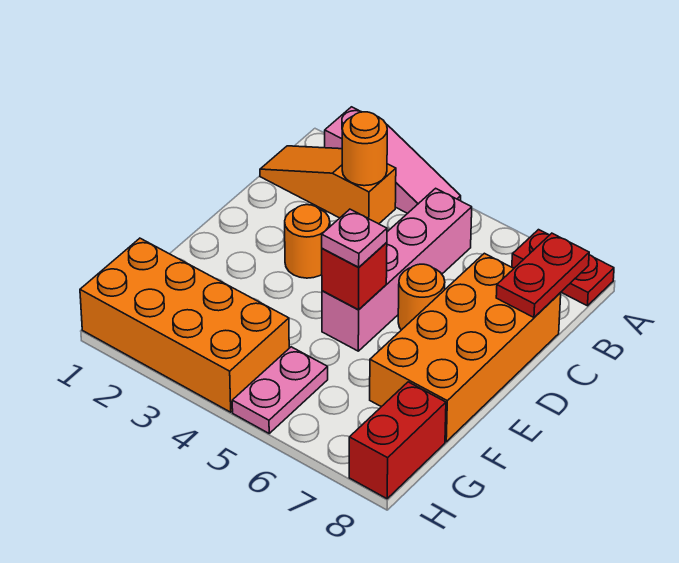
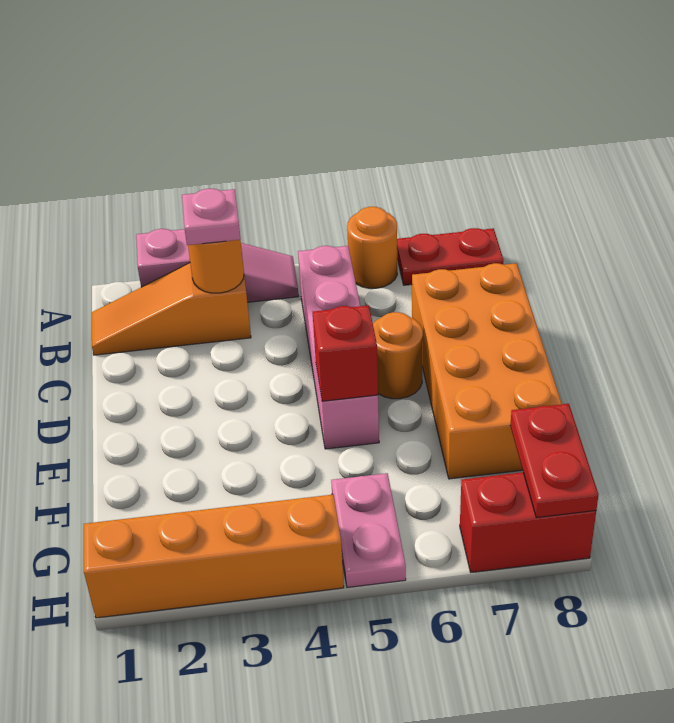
red plate B8:C8 level 2 -> red plate G8:H8 level 2
orange round brick D3 level 1 -> orange round brick A6 level 1
pink plate E5 level 3 -> pink plate B3 level 3
orange brick G1:H4 level 1 -> orange brick H1:H4 level 1
red brick G8:H8 level 1 -> red brick H7:H8 level 1

